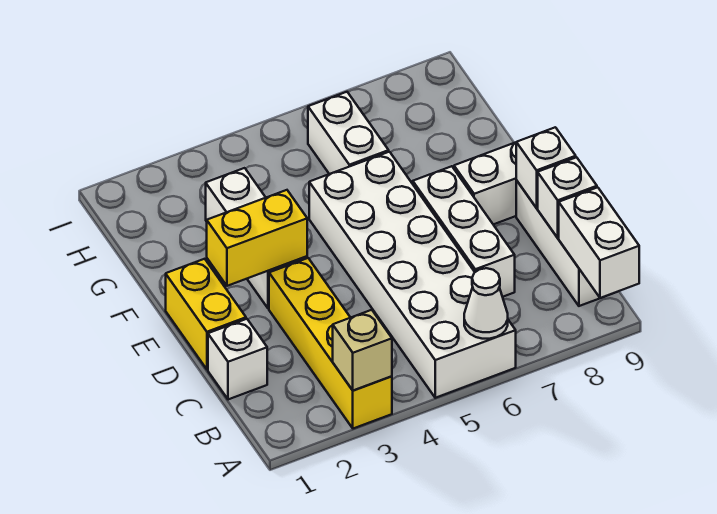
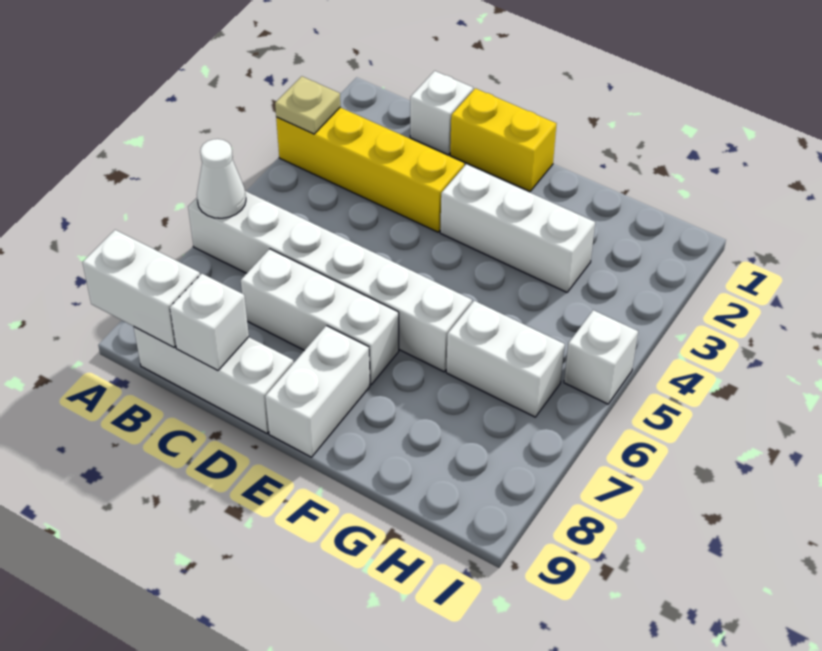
tan brick A3 level 2 -> tan plate A3 level 2
white brick A5:F6 level 1 -> white brick A6:F6 level 1
white brick D9 level 2 -> white brick I5 level 1
yellow brick E2:E3 level 2 -> none

